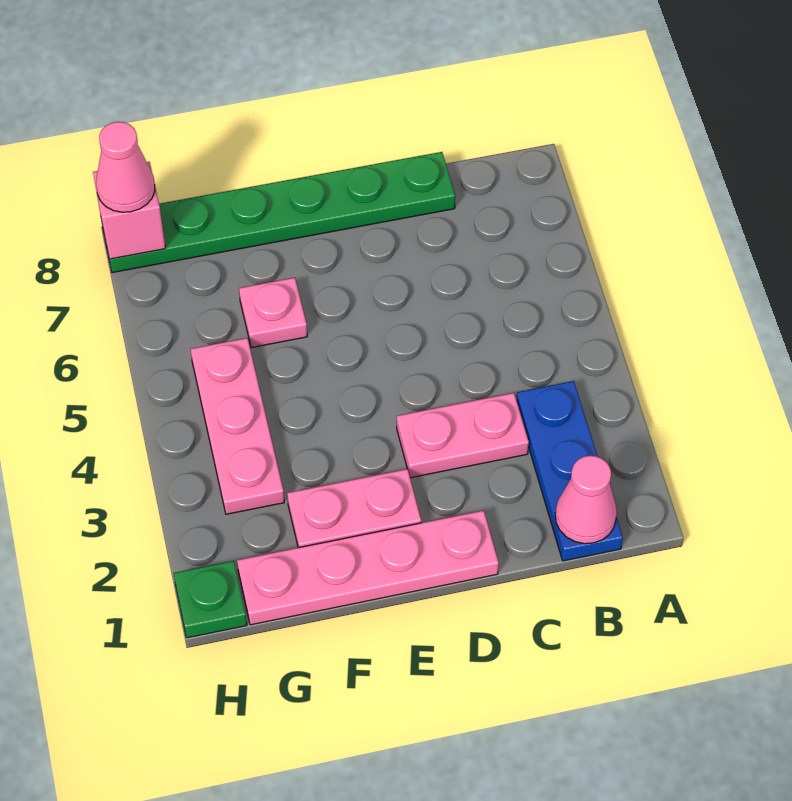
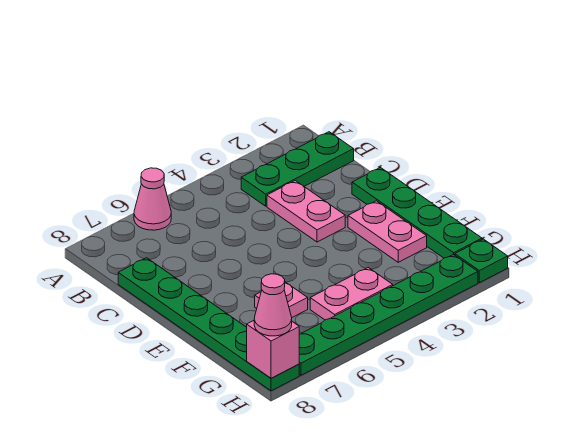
blue plate B1:B3 level 1 -> green plate B1:B3 level 1
pink cone B1 level 2 -> pink cone A6 level 1
pink plate D1:G1 level 1 -> green plate D1:G1 level 1
pink plate G3:G5 level 1 -> pink plate G4:G5 level 1
none -> green plate H2:H7 level 1

